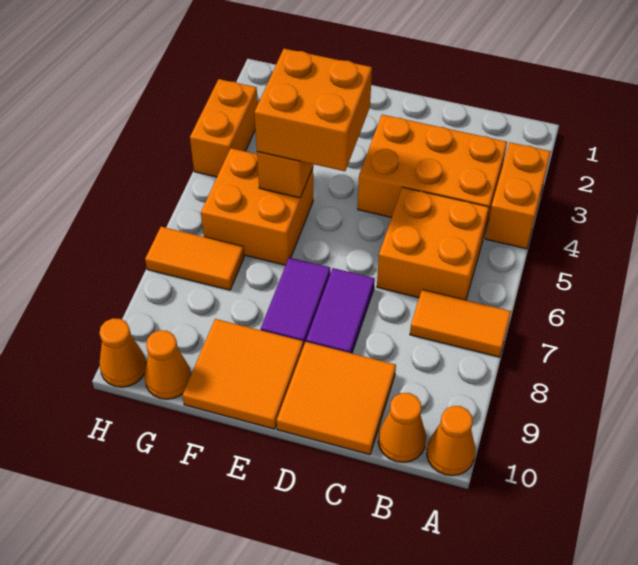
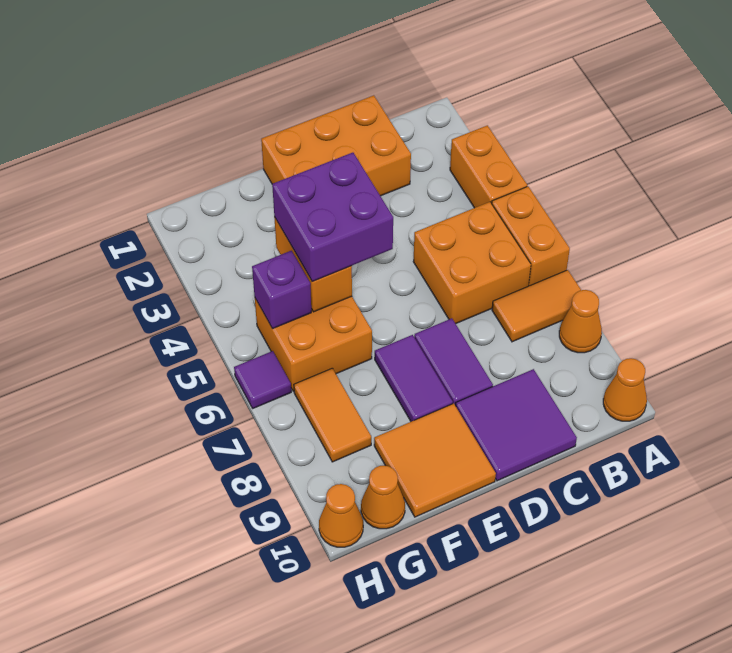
orange brick B3:D4 level 1 -> orange brick C1:E2 level 1
orange cone B10 level 1 -> orange cone A8 level 1
orange tile C9:D10 level 1 -> purple tile C9:D10 level 1
orange brick E4:F5 level 3 -> purple brick E4:F5 level 3
none -> purple brick G5 level 2
orange tile G7:H7 level 1 -> orange tile G7:G8 level 1
orange brick H3:H4 level 1 -> orange brick A5:A6 level 1
none -> purple tile H6 level 1

